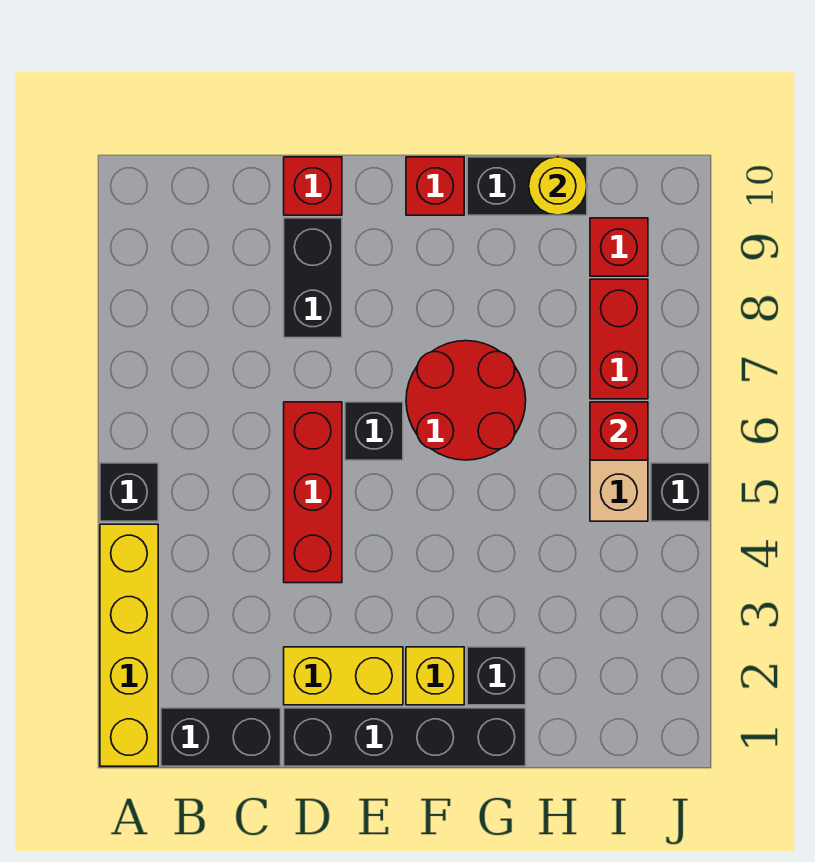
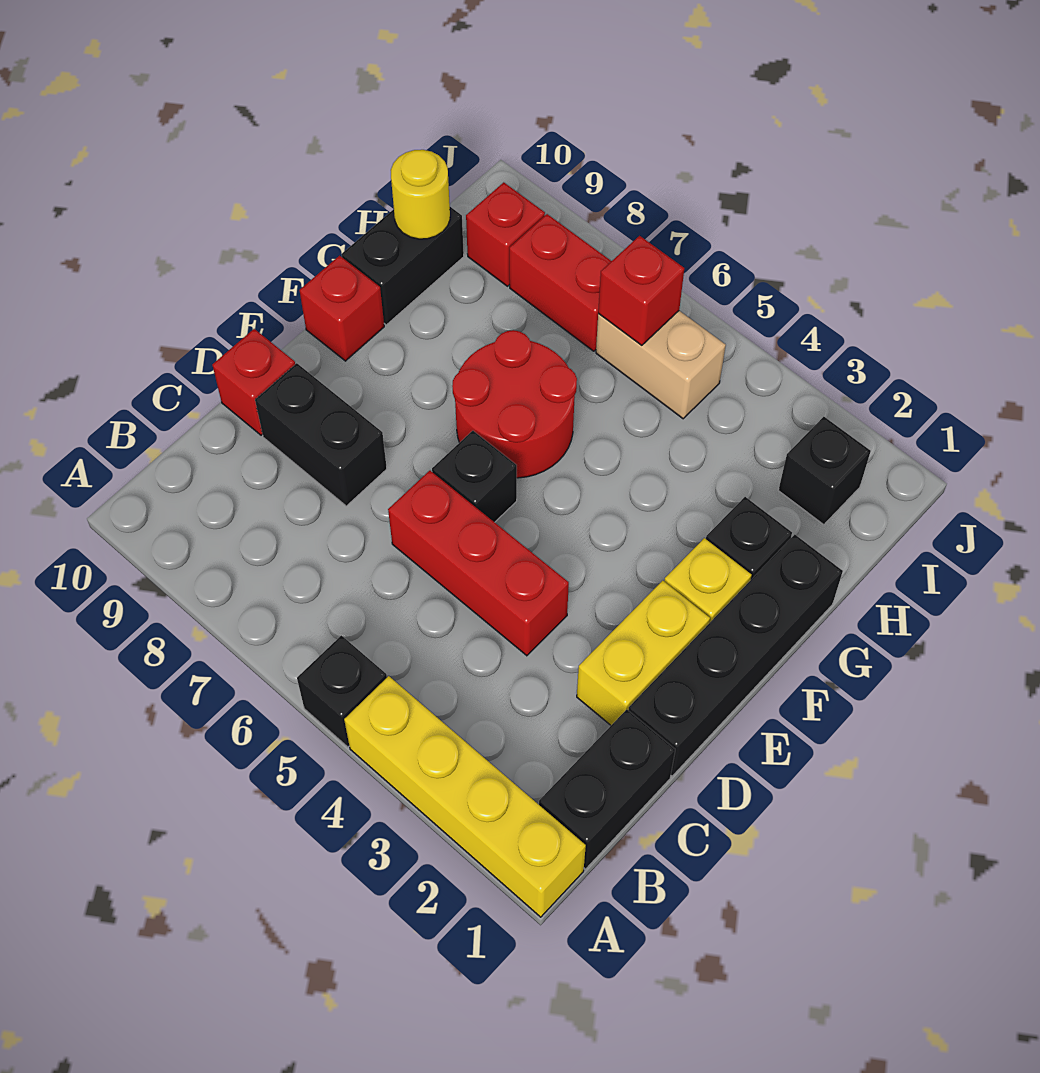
black brick J5 level 1 -> black brick I2 level 1

